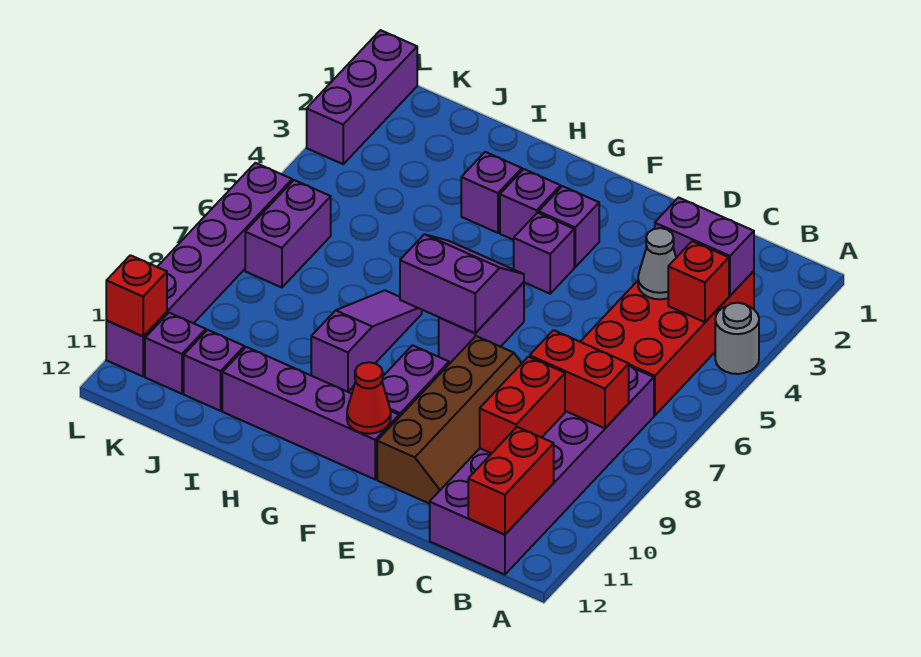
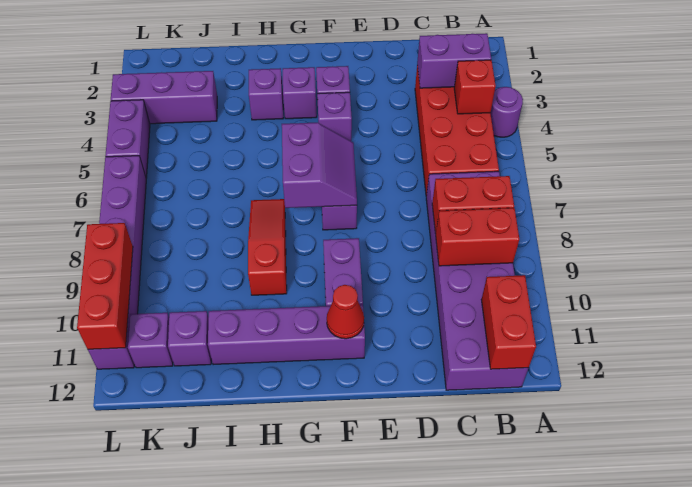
grey round brick A4 level 1 -> purple round brick A4 level 1
grey cone C4 level 2 -> none
red brick C9:C10 level 2 -> red brick B9:C9 level 2
brown slope D8:E11 level 1 top E -> none
purple slope F6:G7 level 2 top 7 -> purple slope F6:G7 level 2 top G
purple slope H7:H9 level 1 top 9 -> red slope H7:H9 level 1 top 9
purple brick K6:K7 level 1 -> purple brick L4:L5 level 1
purple brick L1:L3 level 1 -> purple brick J3:L3 level 1
red brick L11 level 2 -> red brick L9:L11 level 2

